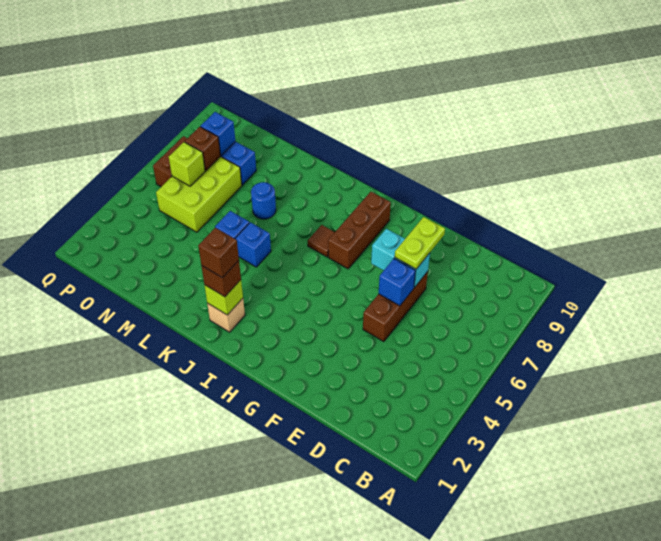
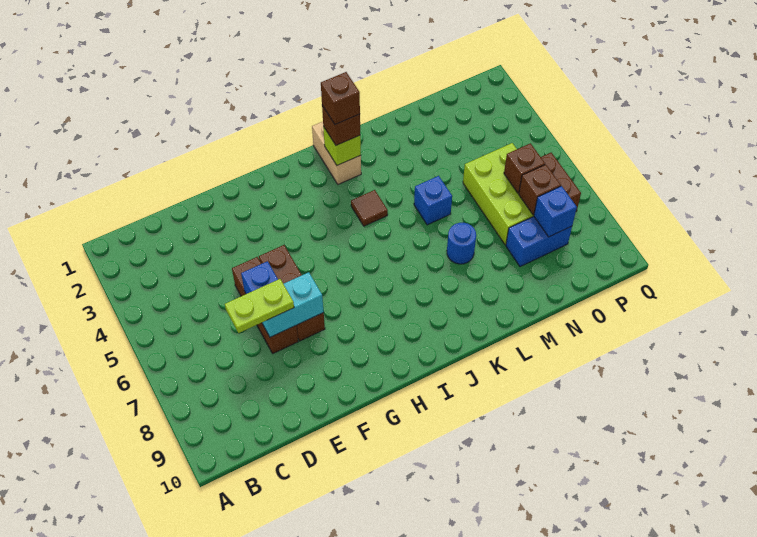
lime plate E7:E8 level 3 -> lime plate D7:E7 level 3
brown brick H7:H9 level 1 -> brown brick F5:F7 level 1
brown tile I7 level 1 -> brown tile J4 level 1
tan brick J2 level 1 -> tan brick J1:J2 level 1
blue brick K5 level 1 -> none
lime brick O6 level 2 -> brown brick O6 level 2

